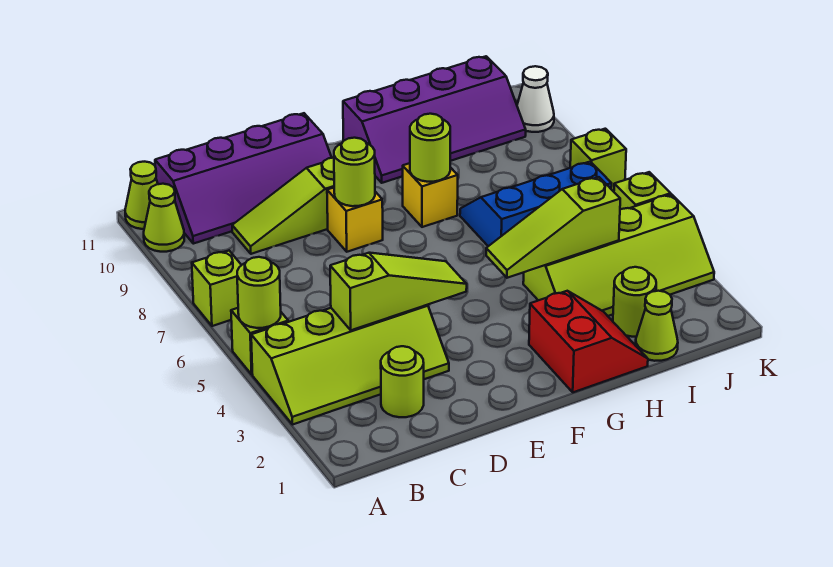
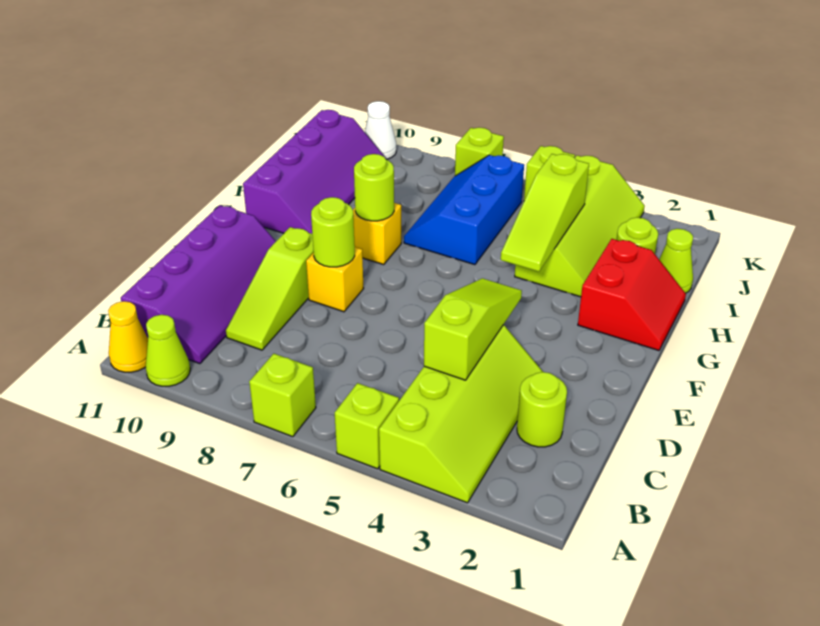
lime round brick A5 level 2 -> none
lime cone A11 level 1 -> yellow cone A11 level 1
red slope G1:H2 level 1 top G -> red slope G1:H2 level 1 top 2

